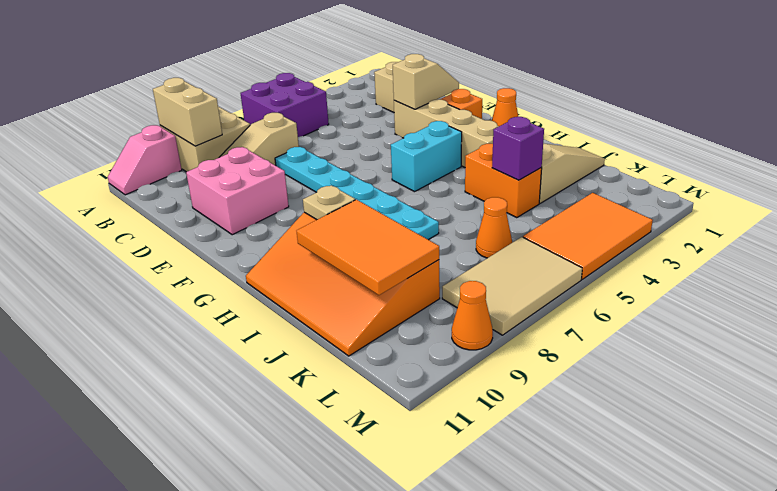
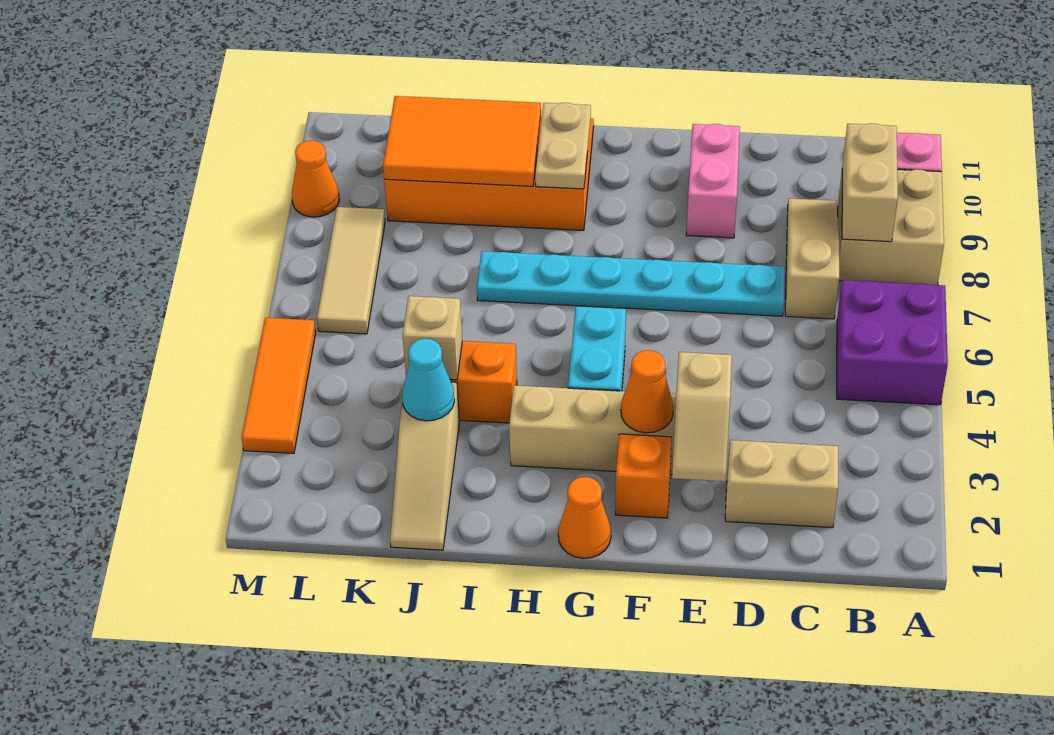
tan brick A9:B9 level 2 -> tan brick B8:B9 level 2
pink brick D9:E10 level 1 -> pink brick E9:E10 level 1
tan plate H9 level 2 -> tan plate H9:H10 level 2
none -> cyan cone J3 level 2
purple brick J4 level 2 -> tan brick J4 level 2
orange cone K6 level 1 -> orange cone F3 level 2
orange tile L3:M5 level 1 -> orange tile M3:M5 level 1
tan tile L6:M8 level 1 -> tan tile L6:L8 level 1

